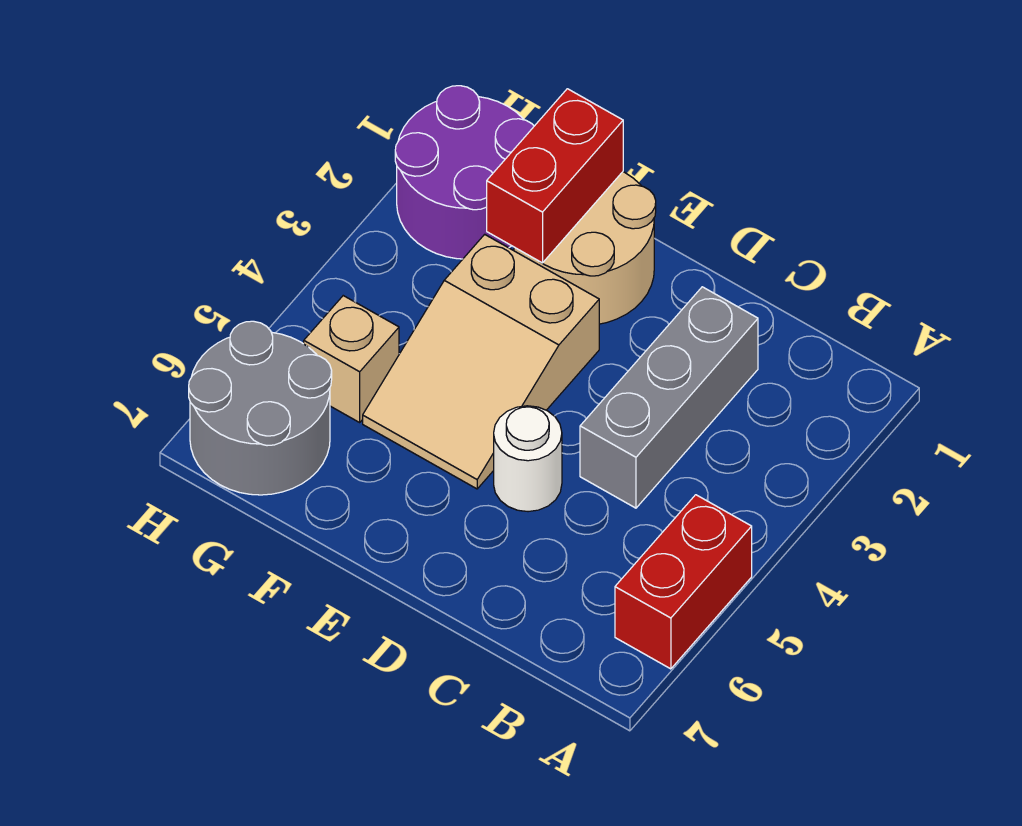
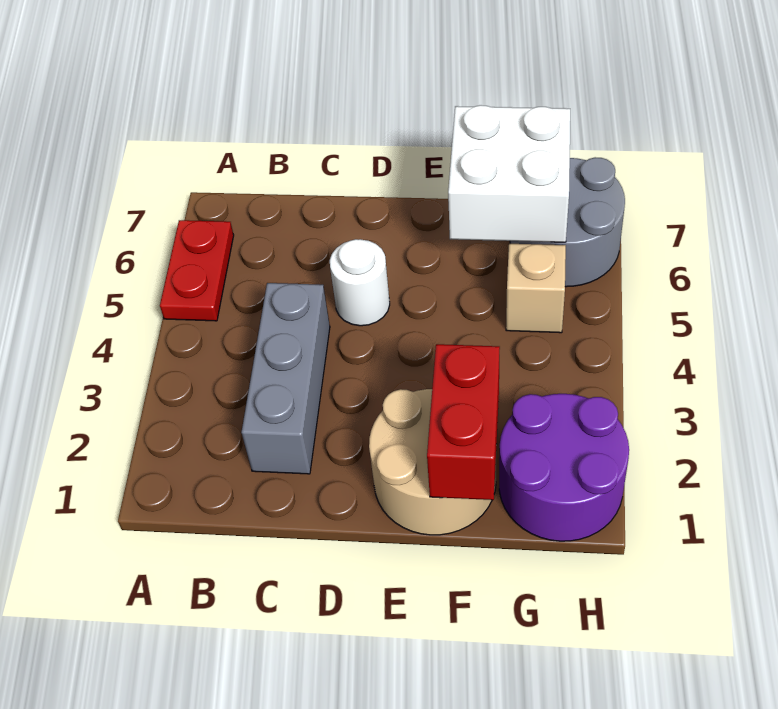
red brick A5:A6 level 1 -> red plate A5:A6 level 1
tan slope E3:F5 level 1 top 3 -> none
none -> white brick F6:G7 level 2

